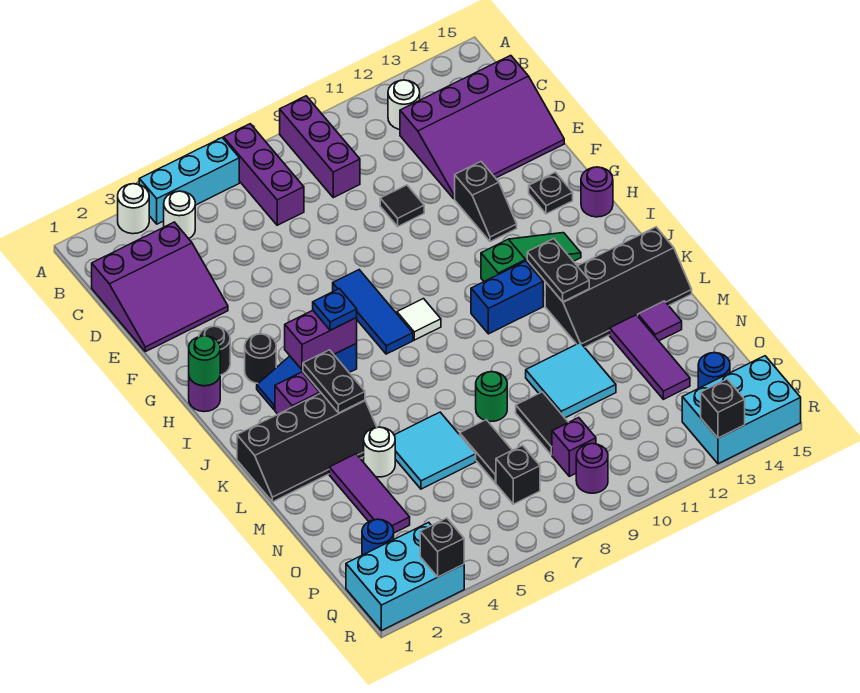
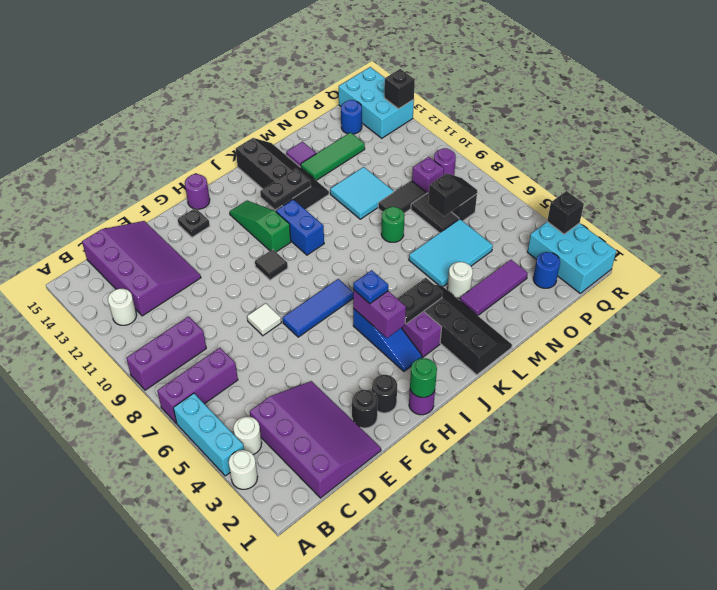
purple slope C1:E3 level 1 top C -> purple slope C1:E4 level 1 top C
black tile E10 level 1 -> black tile H10 level 1
black slope F12:G12 level 1 top F -> black slope O7:P7 level 2 top O
black round brick H3 level 1 -> black round brick F2 level 1
white tile I8 level 1 -> white tile F8 level 1
cyan tile M5:N6 level 1 -> cyan tile M5:O6 level 1
purple tile M13:O13 level 1 -> green tile M13:O13 level 1
black tile N7:O7 level 1 -> black tile O7:O8 level 1

